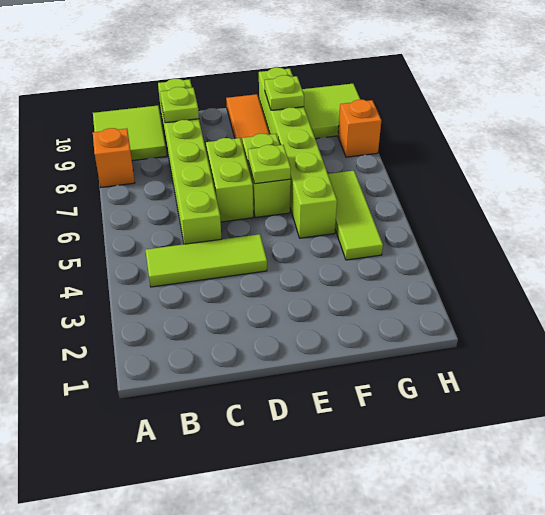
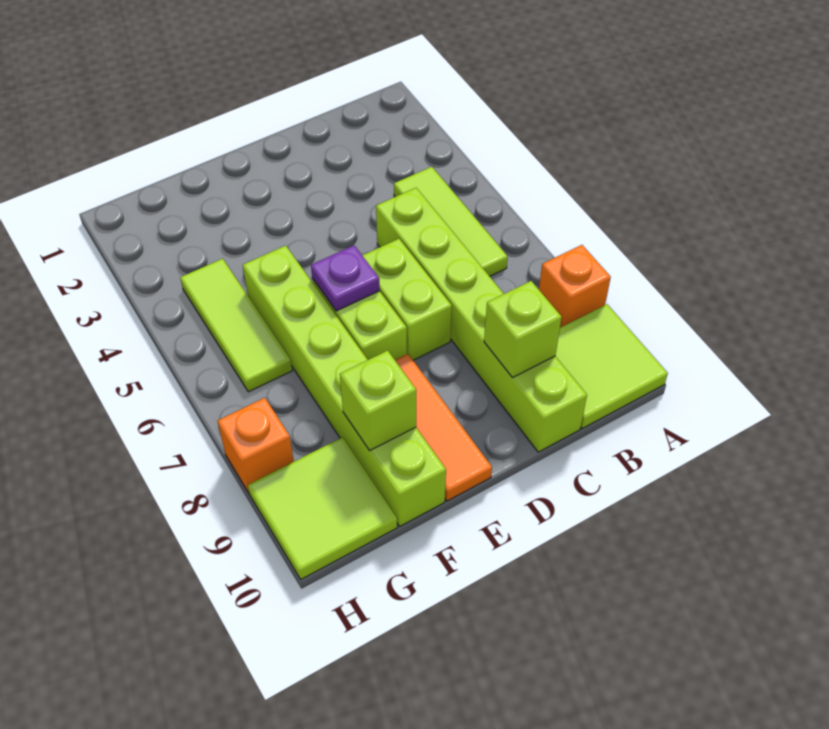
lime tile B4:D4 level 1 -> lime tile B4:B6 level 1
lime plate C9 level 2 -> lime brick C9 level 2
lime plate E6 level 2 -> purple plate E6 level 2
lime plate F9 level 2 -> lime brick F9 level 2

